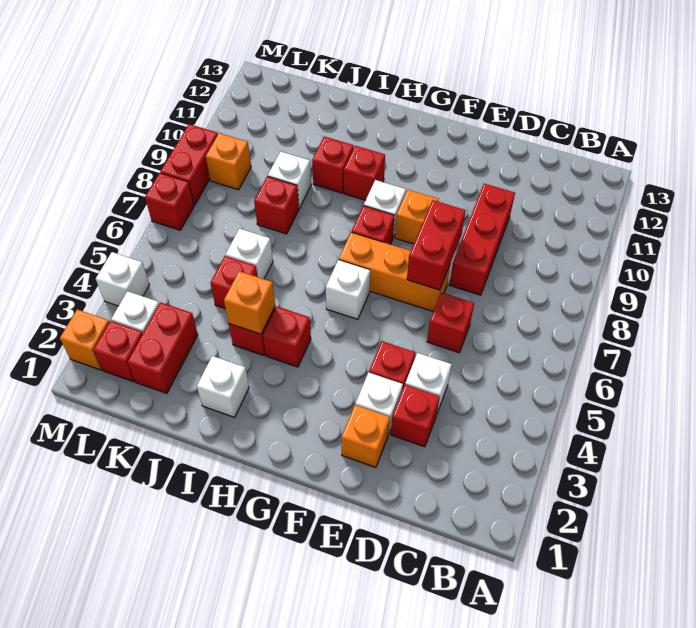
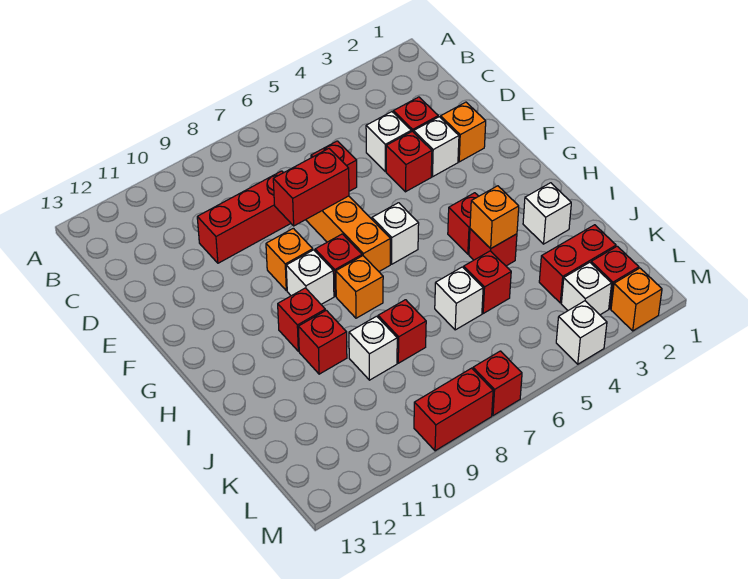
orange brick L9 level 1 -> orange brick H8 level 1

